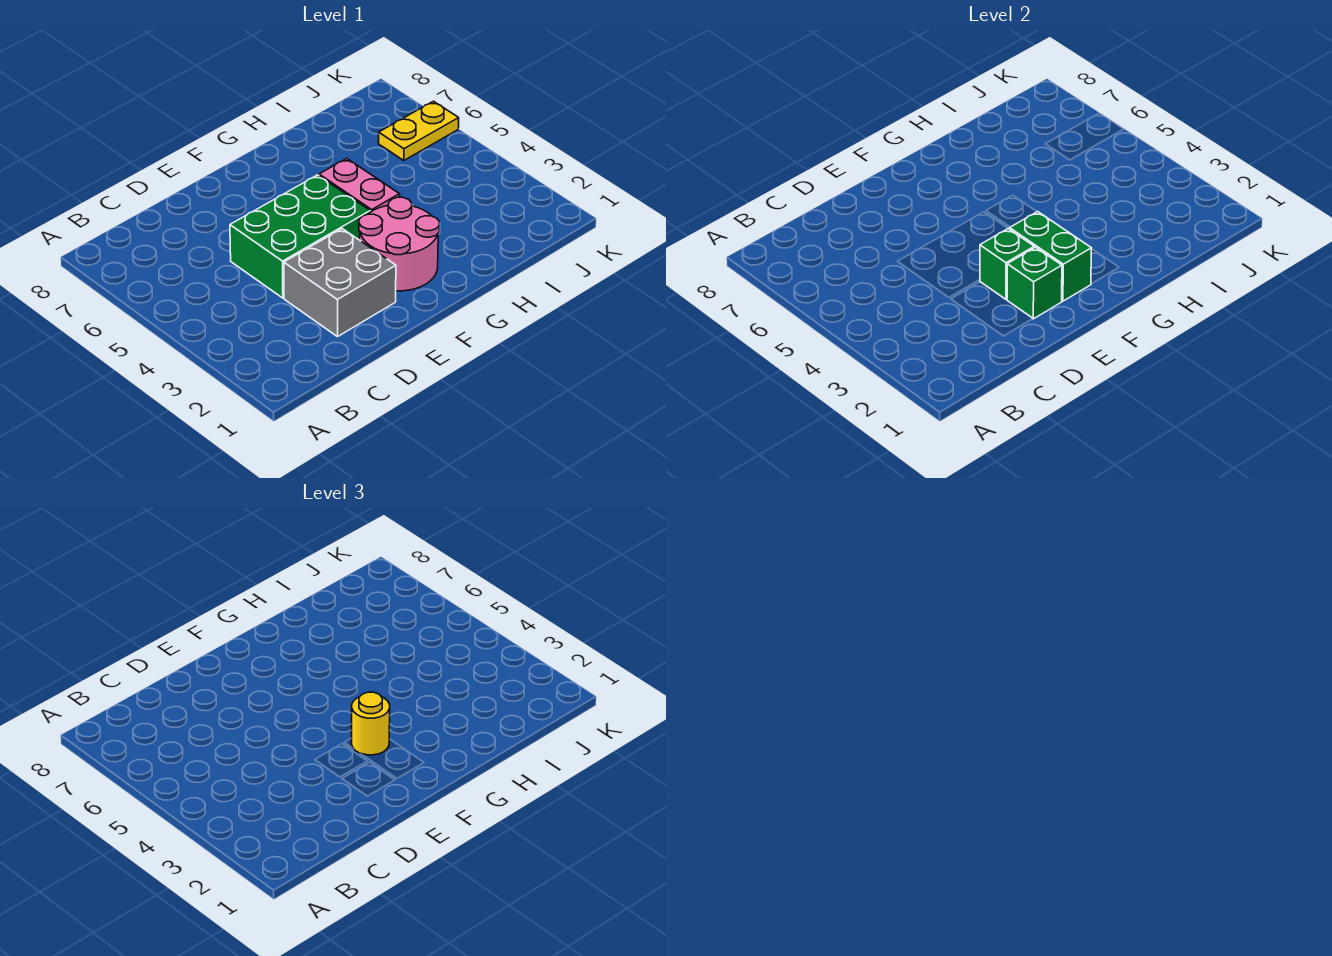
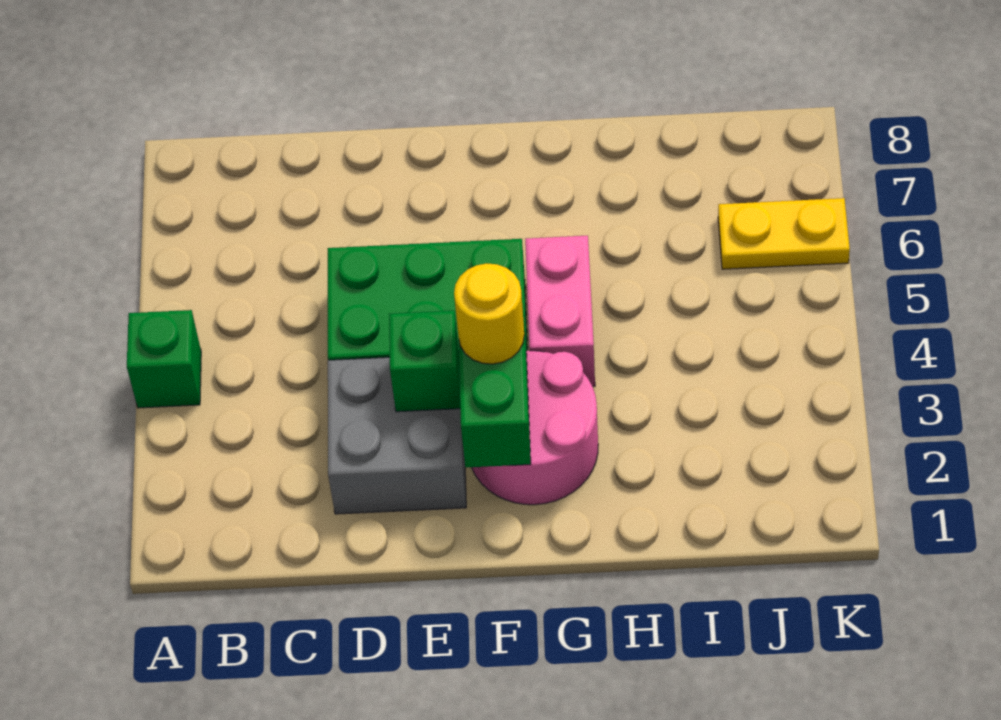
green brick E2 level 2 -> green brick A4 level 1

